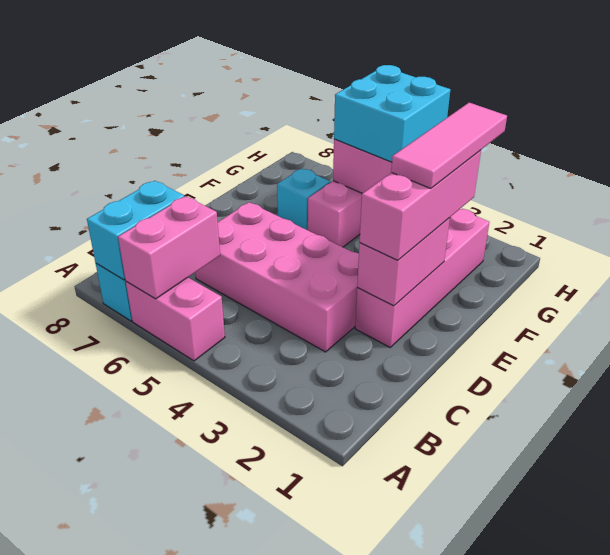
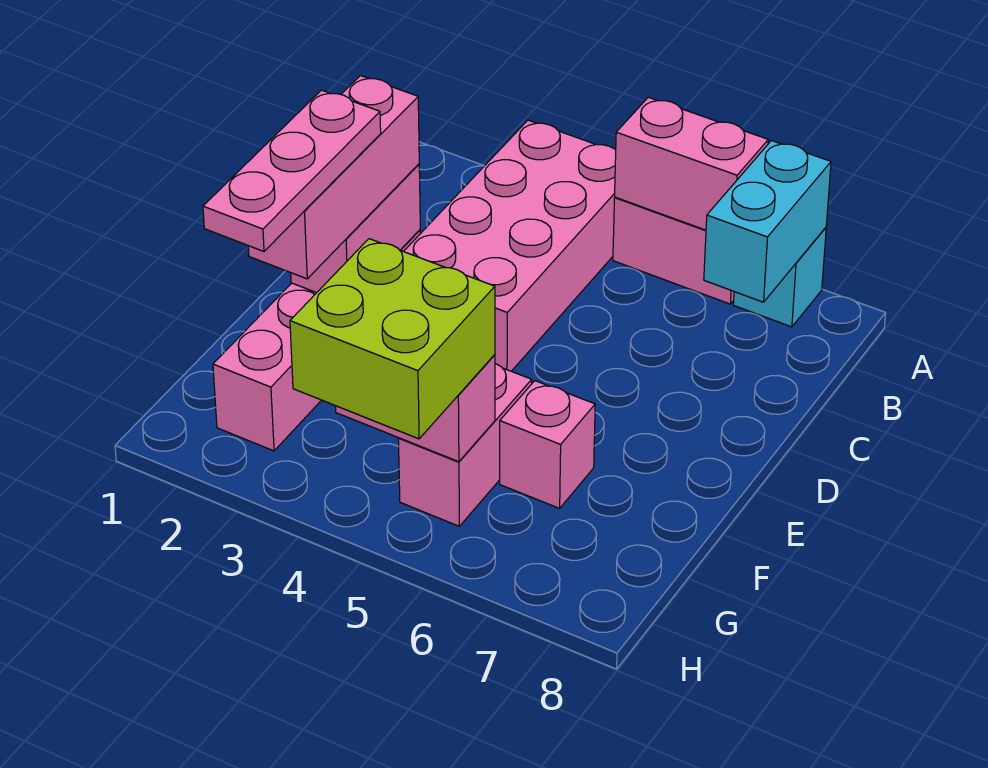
pink brick A6:B6 level 2 -> pink brick A5:A6 level 2
pink brick C3:D6 level 1 -> pink brick A3:D4 level 1
pink tile E2:G2 level 4 -> pink plate E2:G2 level 4
cyan brick F6 level 1 -> pink brick F6 level 1
cyan brick G4:H5 level 3 -> lime brick G4:H5 level 3

